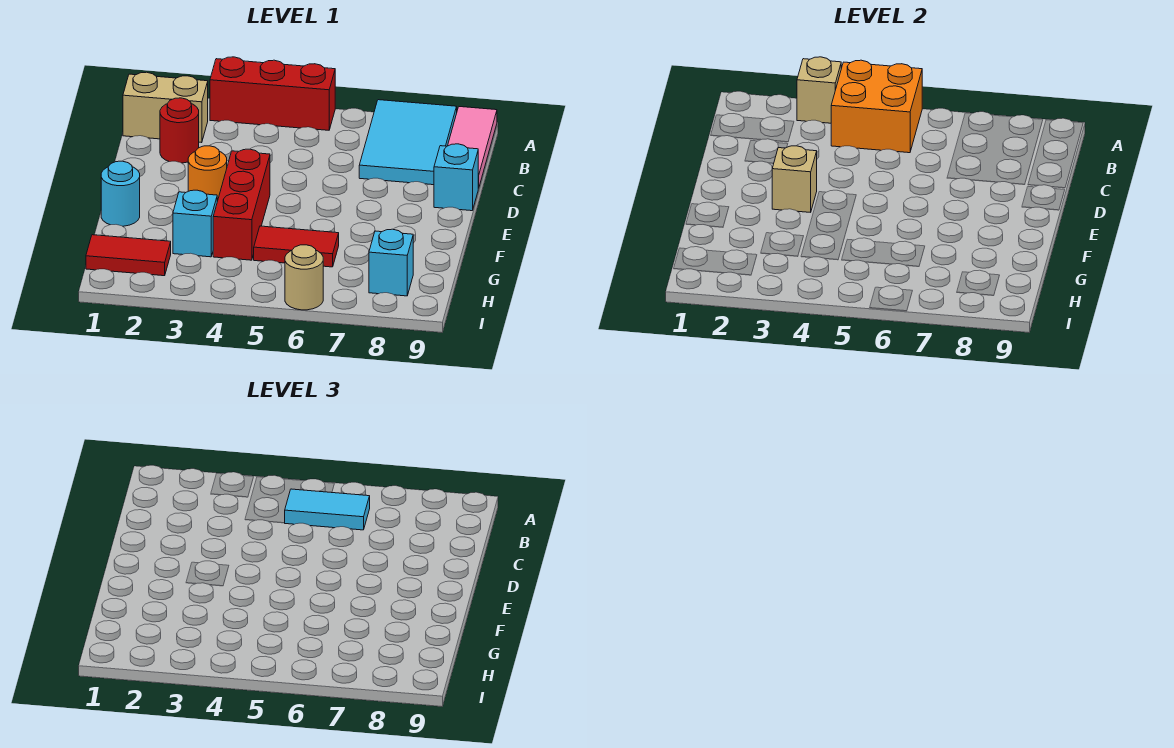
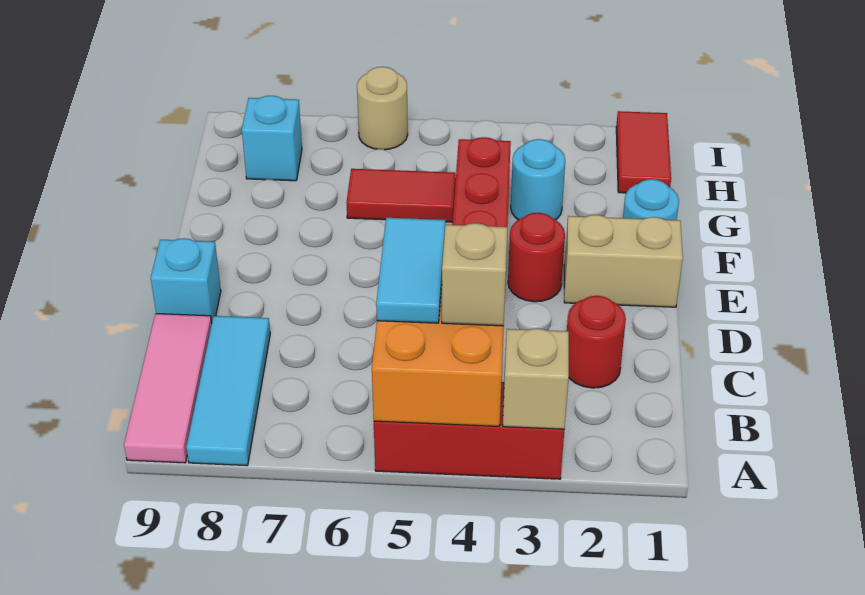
cyan tile A7:C8 level 1 -> cyan tile A8:C8 level 1
tan brick B1:B2 level 1 -> tan brick E1:E2 level 1
cyan tile B5:B6 level 3 -> cyan tile B5:C5 level 3
orange round brick E3 level 1 -> red round brick E3 level 1
tan brick E3 level 2 -> tan brick B4 level 3
cyan brick G3 level 1 -> cyan round brick G3 level 1
red tile H1:H2 level 1 -> red tile H1:I1 level 1

